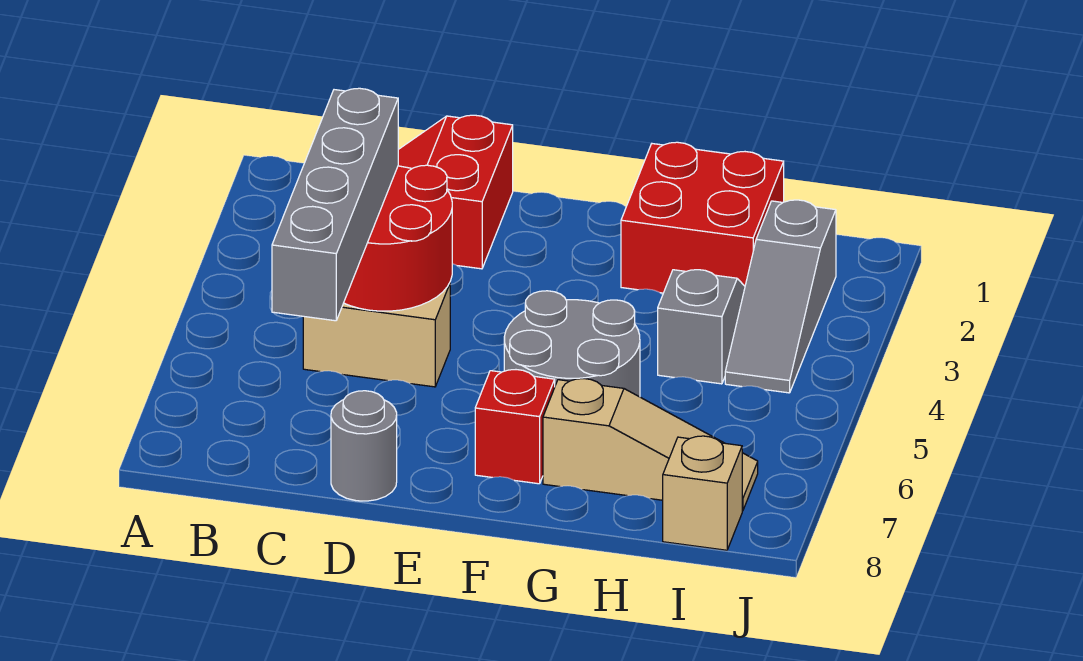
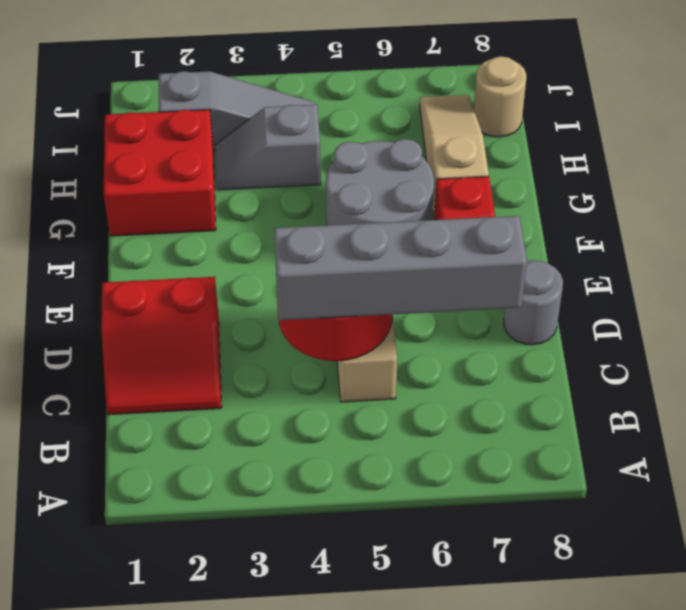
tan brick I8 level 1 -> tan round brick I8 level 1

